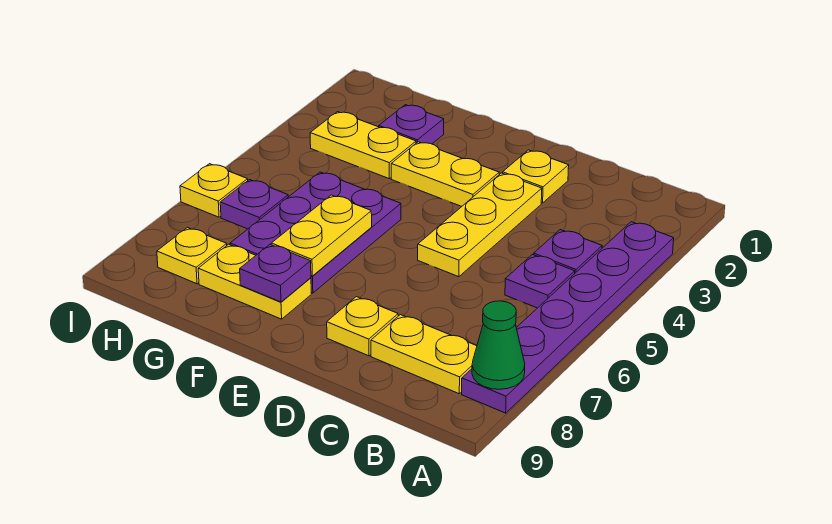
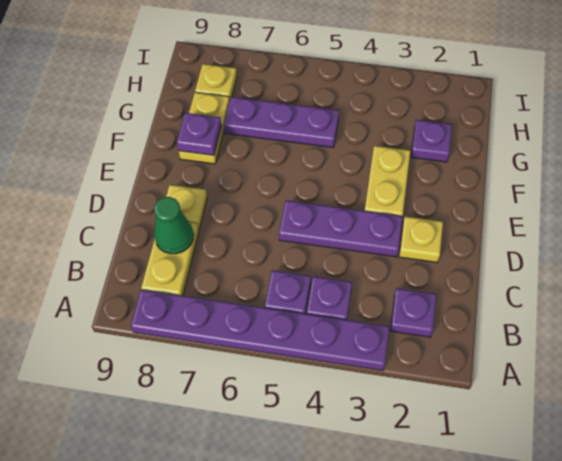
green cone A8 level 2 -> green cone C8 level 2
yellow plate D3:D5 level 1 -> purple plate D3:D5 level 1
purple plate F5:G7 level 1 -> purple plate G5:G7 level 1
yellow plate F6:F7 level 2 -> none
yellow plate G3:H3 level 1 -> none
purple plate H6 level 1 -> purple plate B2 level 1
yellow plate I6 level 1 -> none

